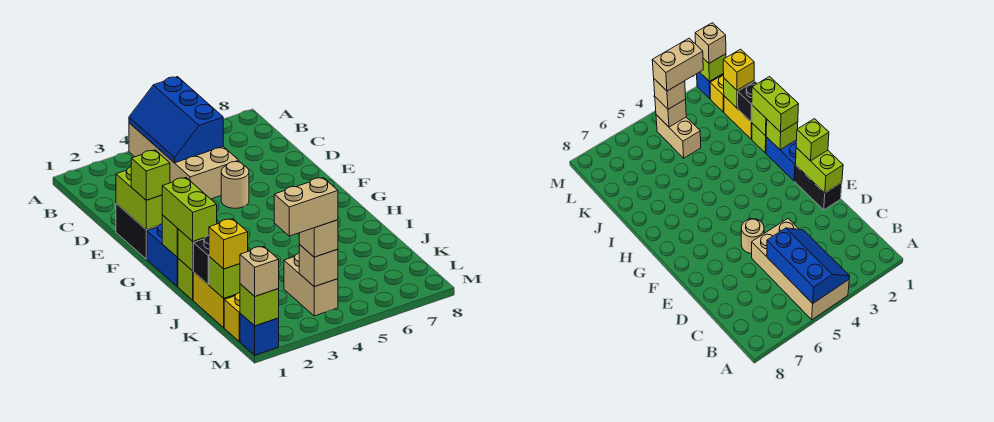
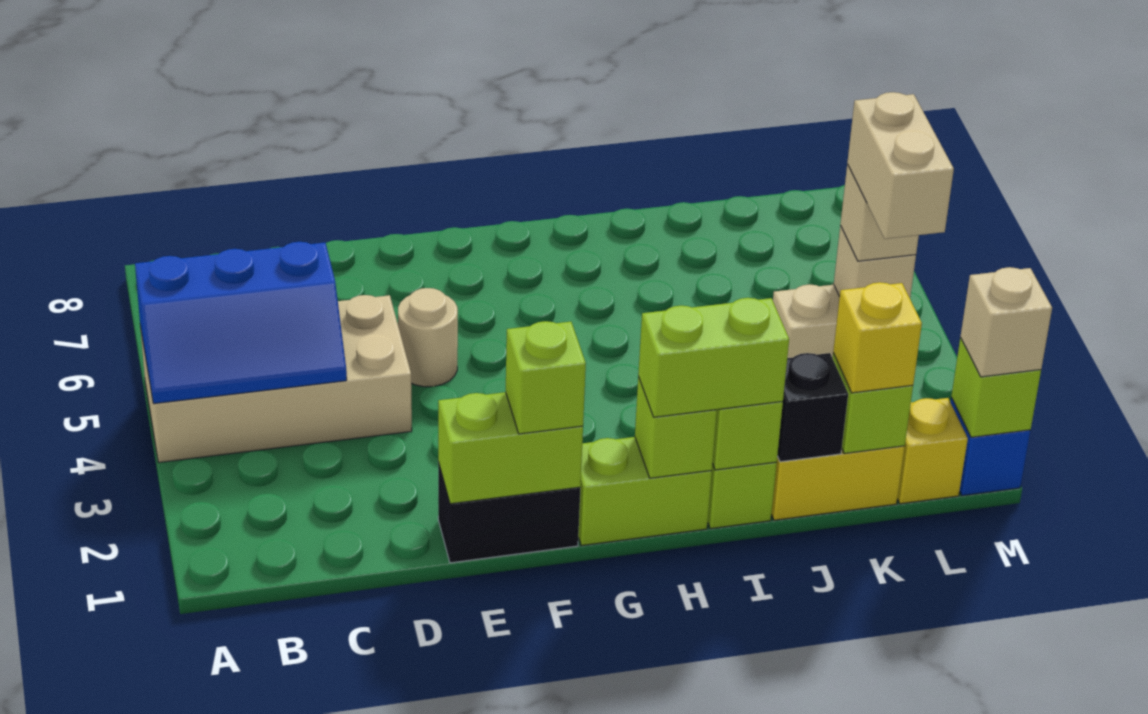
blue brick G1:H1 level 1 -> lime brick G1:H1 level 1

